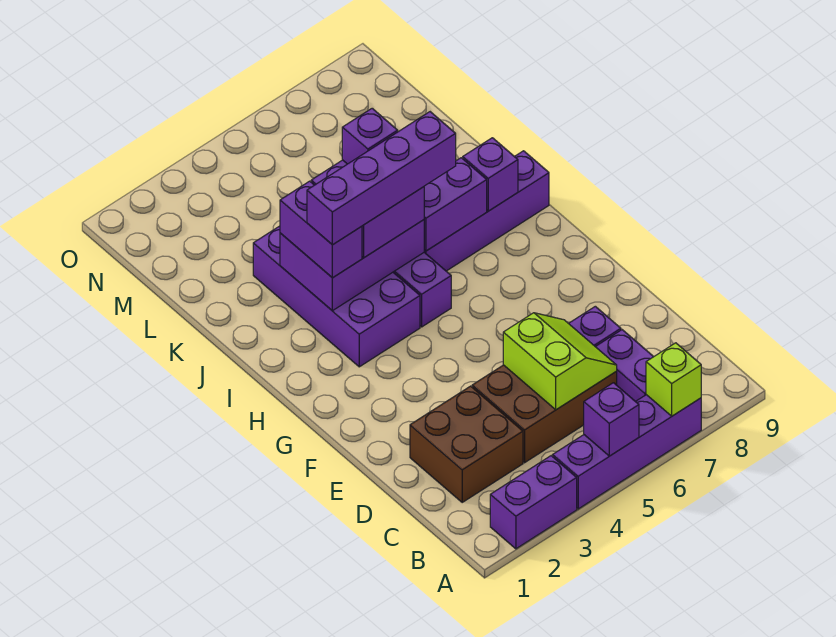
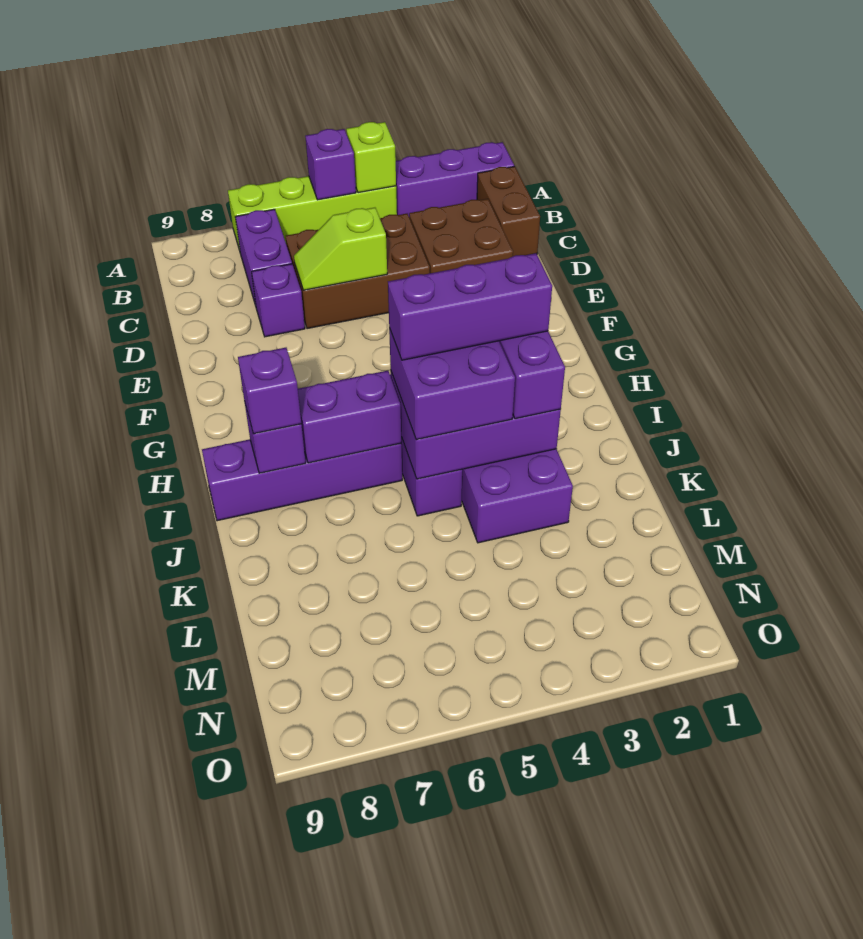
purple brick A2:A3 level 1 -> purple brick A1:A3 level 1
purple brick A4:A7 level 1 -> lime brick A4:A7 level 1
lime brick A7 level 2 -> lime brick A4 level 2
none -> brown brick B1:C1 level 1
lime slope C5:D6 level 2 top 5 -> lime slope D5:D6 level 2 top 5
purple brick I3:I6 level 4 -> purple brick I3:I5 level 4
purple brick J5 level 4 -> purple brick I8 level 3

